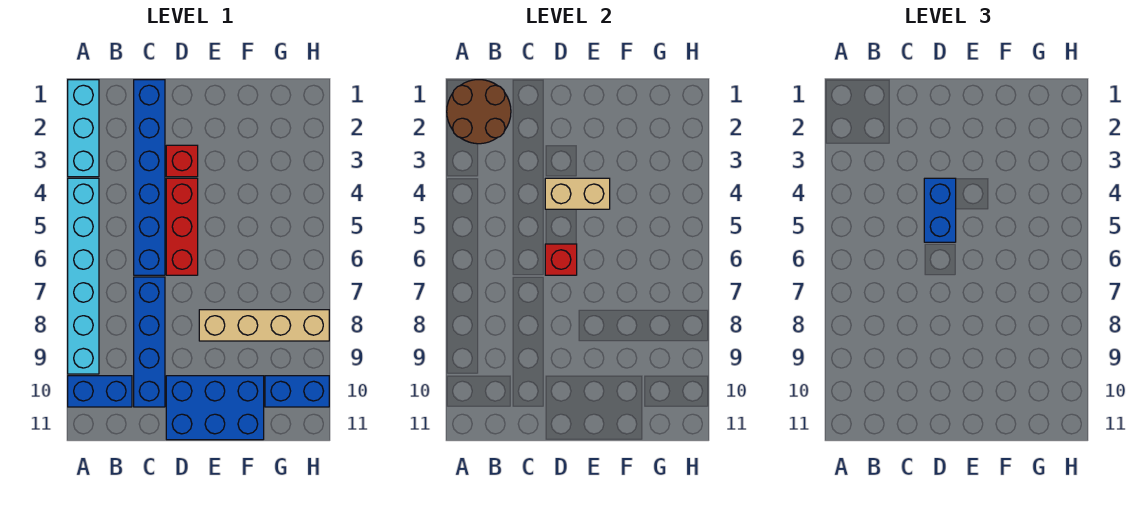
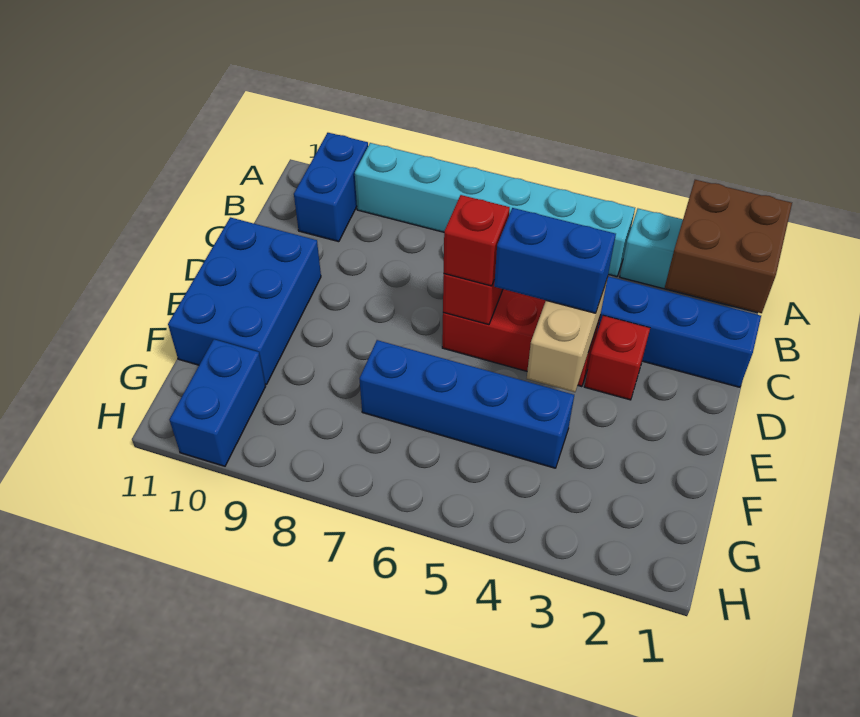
brown round brick A1:B2 level 2 -> brown brick A1:B2 level 2
blue brick C7:C10 level 1 -> blue brick F4:F7 level 1
none -> red brick D6 level 3
tan brick E8:H8 level 1 -> none

